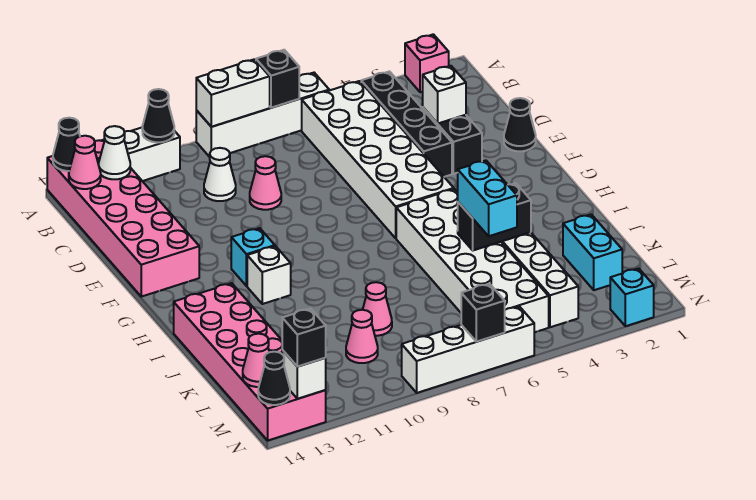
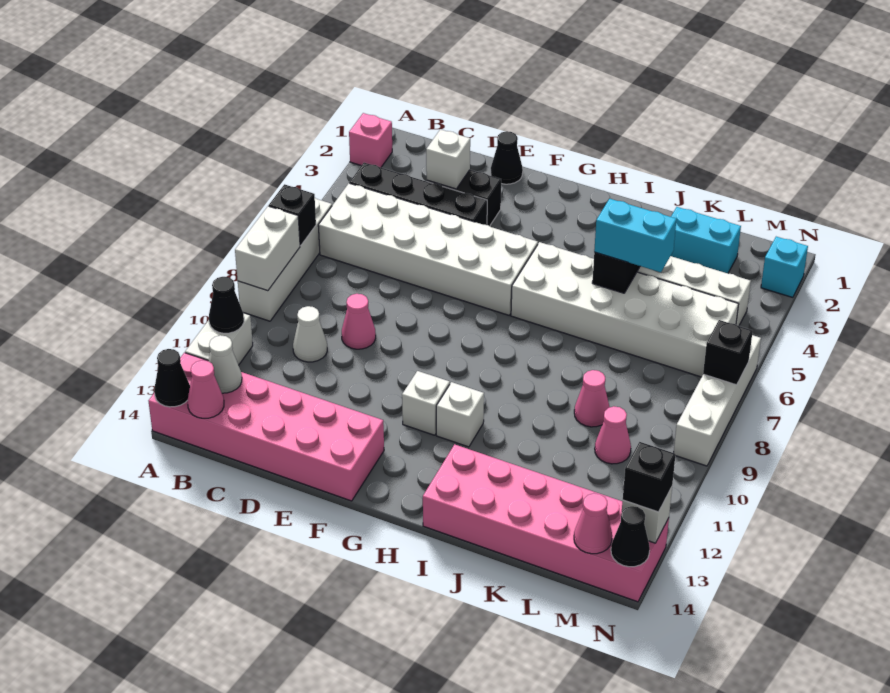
cyan brick G11 level 1 -> white brick G11 level 1

